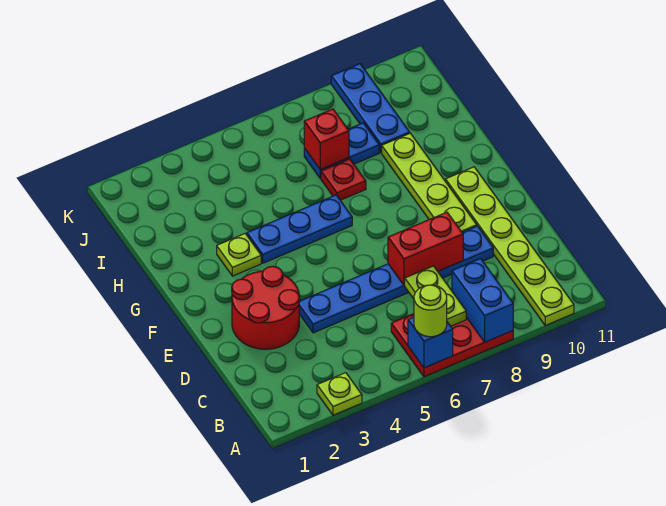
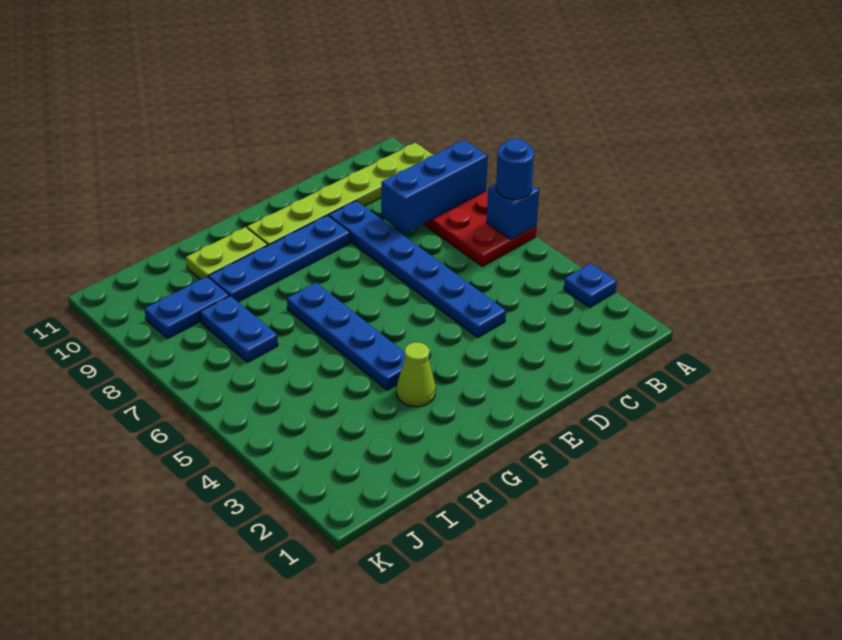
lime plate A3 level 1 -> blue plate A3 level 1
lime round brick A6 level 3 -> blue round brick A6 level 3
blue brick A8:B8 level 2 -> blue brick A8:C8 level 2
lime plate B7:C7 level 2 -> lime plate G10:H10 level 1
red round brick D2:E3 level 1 -> none
red brick D7:D8 level 2 -> none
lime plate E9:H9 level 1 -> blue plate E9:H9 level 1
lime plate G3 level 1 -> lime cone G3 level 1
blue plate G4:G6 level 1 -> blue plate G4:G7 level 1
red plate H7 level 1 -> none
red brick I7 level 2 -> none
blue plate I9:K9 level 1 -> blue plate I9:J9 level 1

